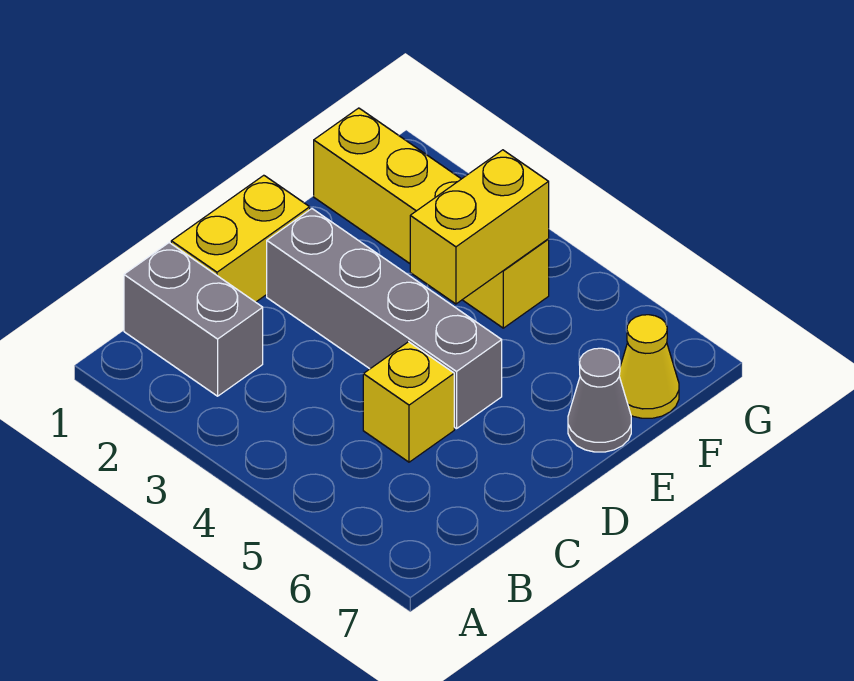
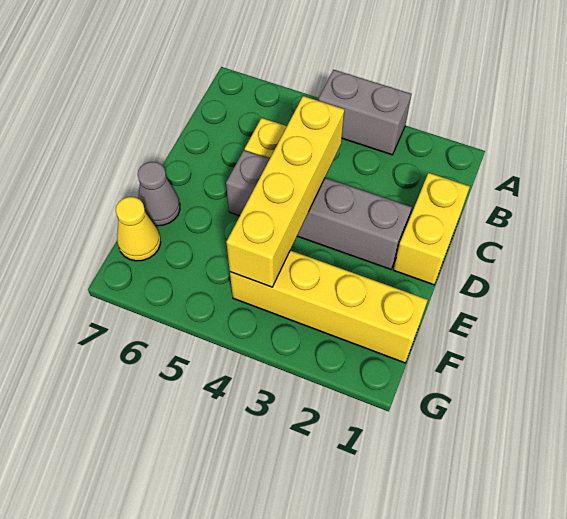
grey brick B1:B2 level 1 -> grey brick A3:A4 level 1
yellow brick E4:F4 level 2 -> yellow brick C4:F4 level 2

